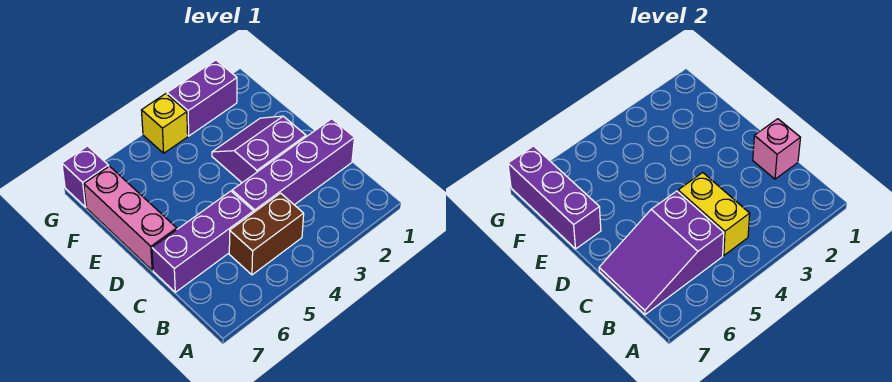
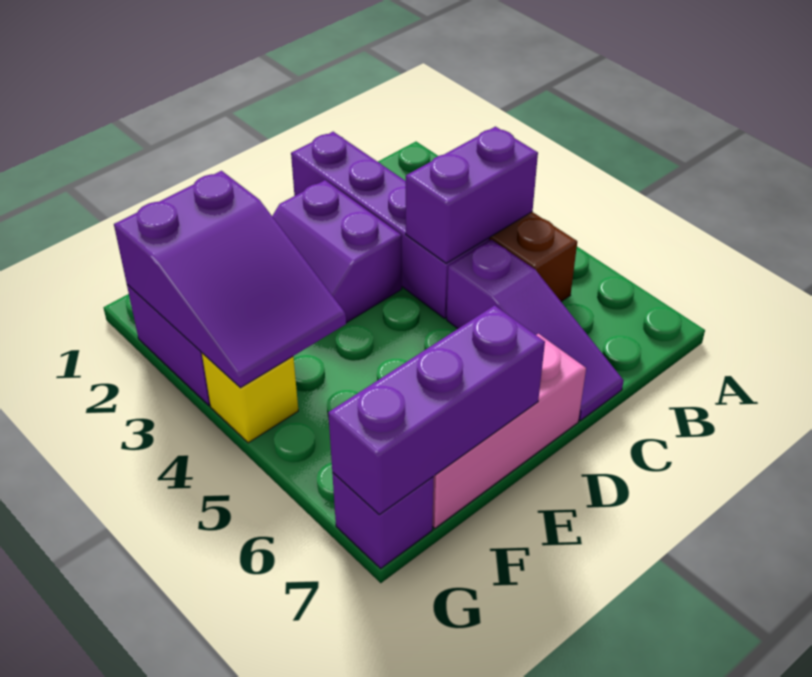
yellow brick B4:C4 level 2 -> purple brick B4:C4 level 2
purple slope B5:C7 level 2 top 5 -> purple slope F2:G4 level 2 top 2
pink brick C1 level 2 -> none
purple brick C5:C7 level 1 -> purple slope C5:C7 level 1 top 5

